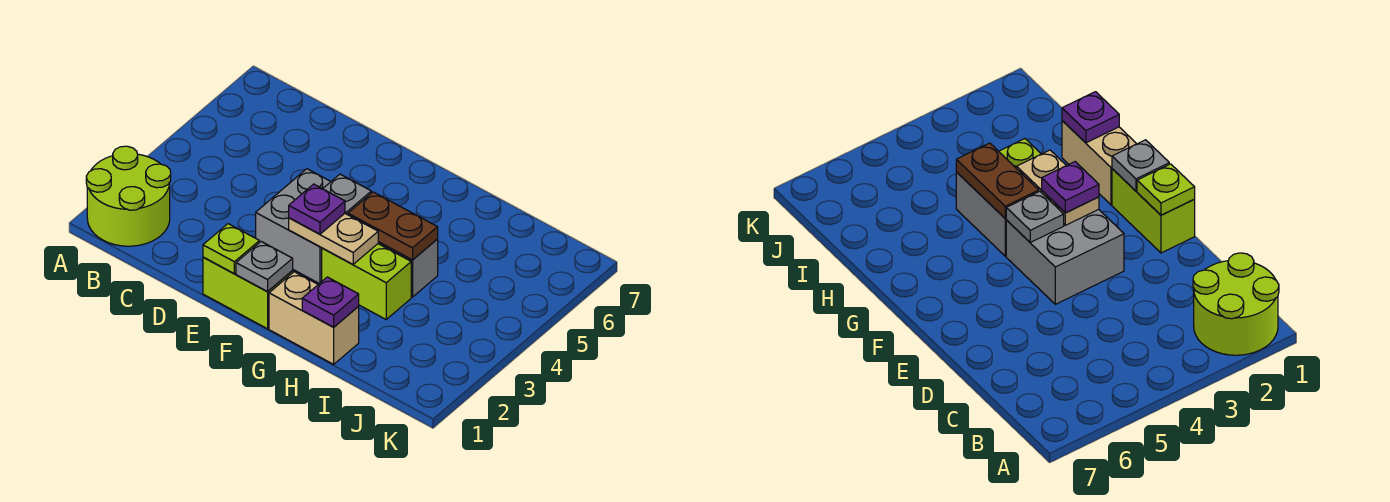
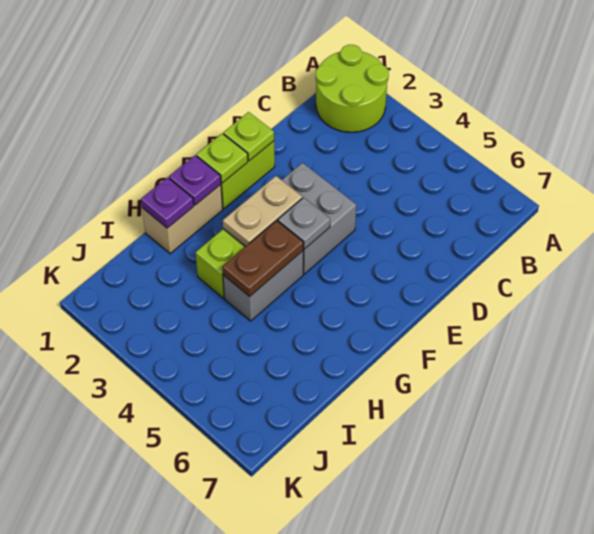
grey plate F1 level 2 -> lime plate F1 level 2
purple plate F3 level 3 -> purple plate G1 level 2

